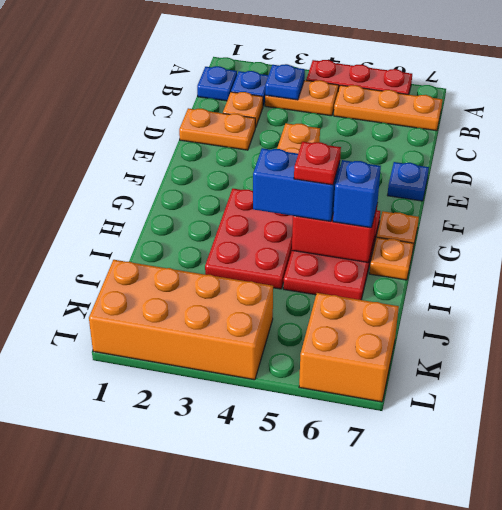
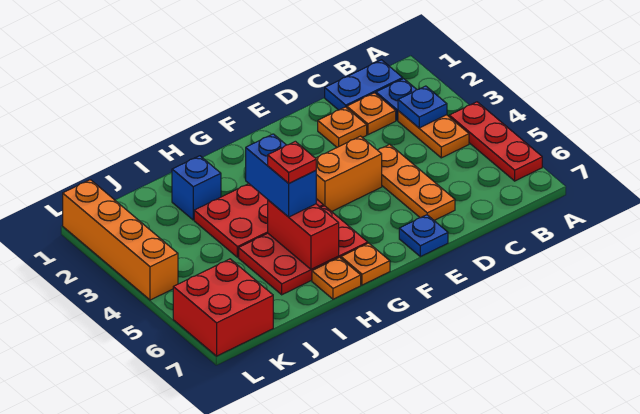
blue plate B1 level 1 -> blue plate B1:C1 level 1
orange plate B5:B7 level 1 -> orange plate D4:D6 level 1
orange plate D1:D2 level 1 -> orange plate D2 level 1
blue brick H6 level 3 -> blue brick I2 level 1
orange brick K1:L4 level 1 -> orange brick L1:L4 level 1
orange brick K6:L7 level 1 -> red brick K6:L7 level 1

